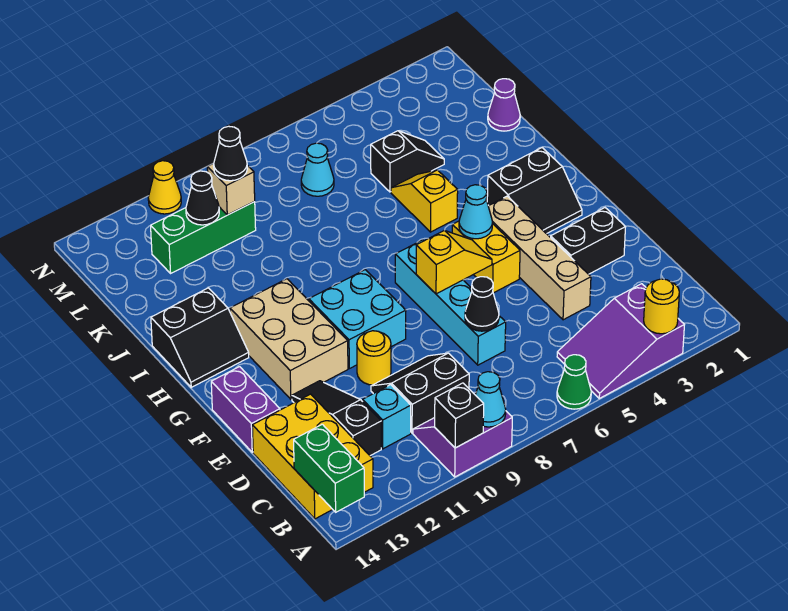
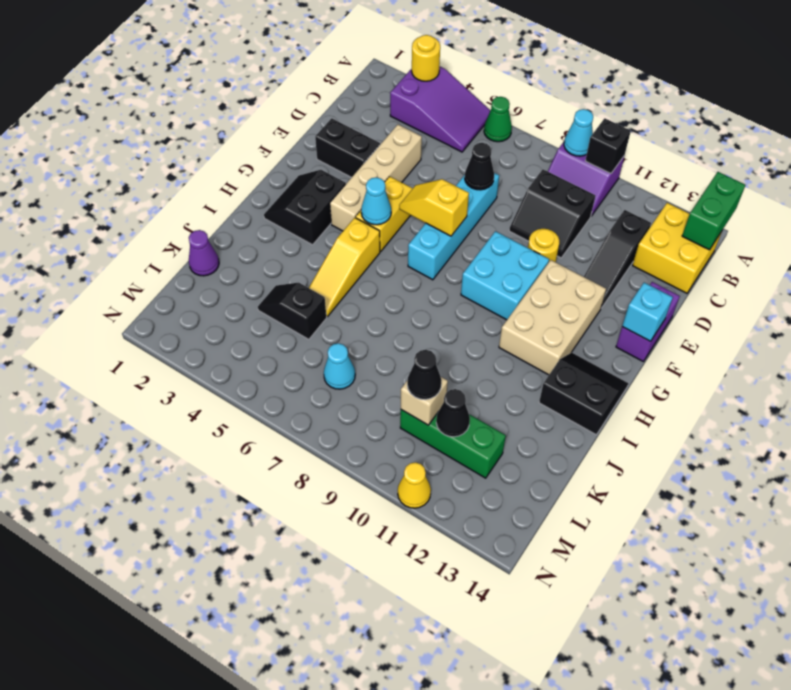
yellow brick B13:D14 level 1 -> yellow brick B13:C14 level 1
cyan brick C11 level 1 -> cyan brick F14 level 2
black slope G2:H3 level 1 top H -> black slope G2:H3 level 1 top 3
yellow slope I5:J5 level 1 top I -> yellow slope H5:J5 level 1 top H

